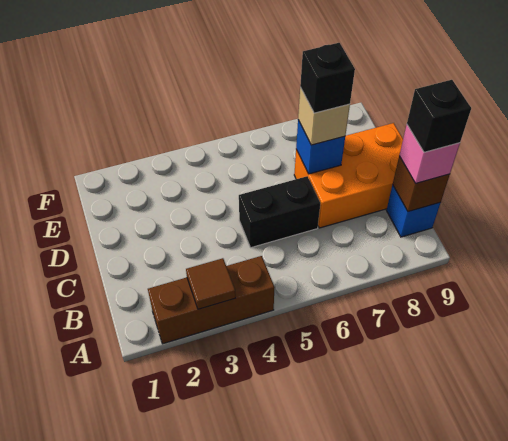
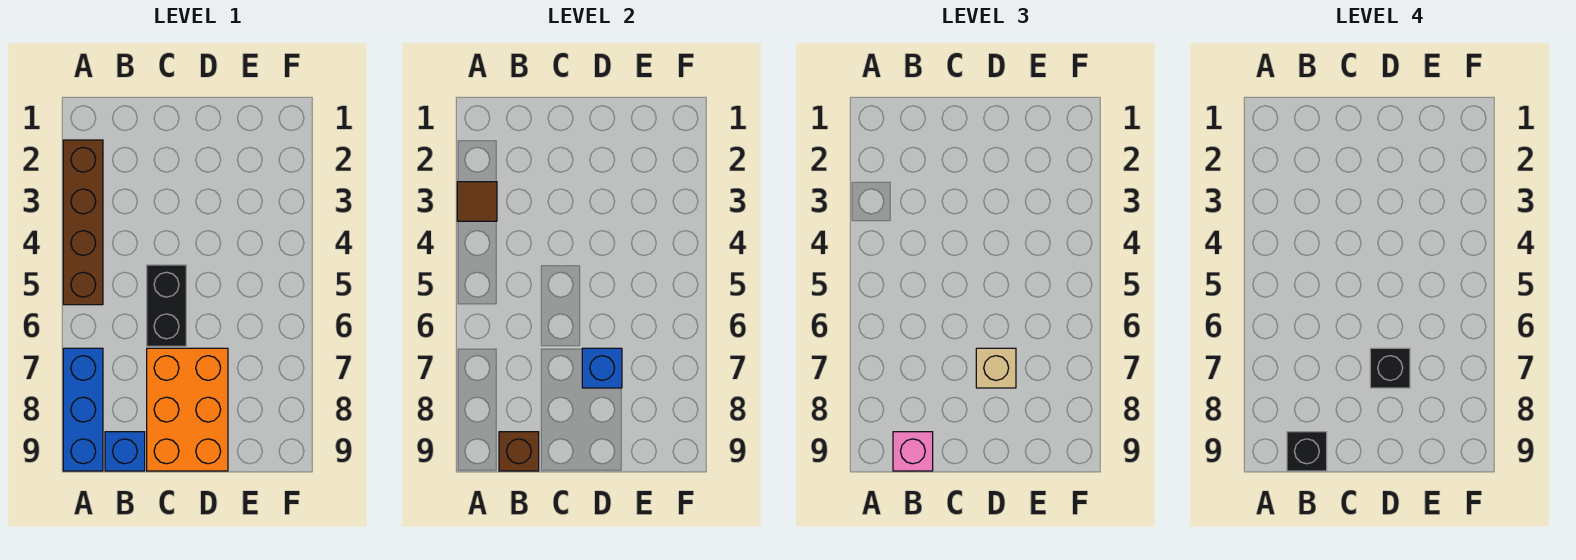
brown brick A2:A4 level 1 -> brown brick A2:A5 level 1
none -> blue brick A7:A9 level 1

